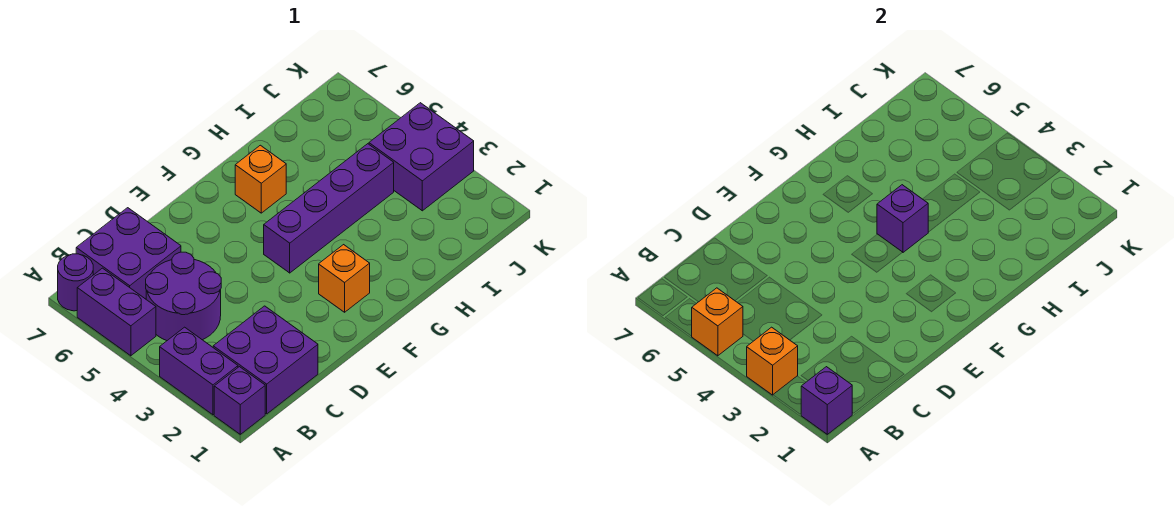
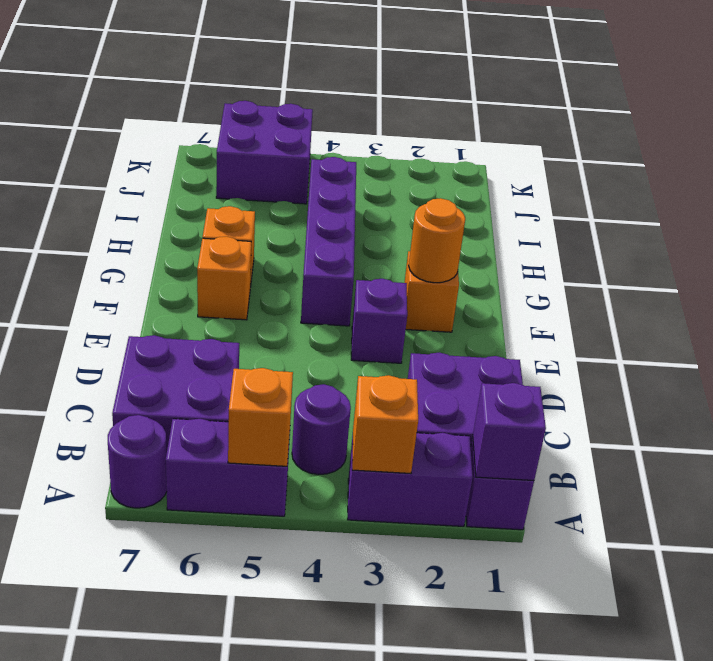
purple round brick B4:C5 level 1 -> purple round brick B4 level 1
none -> orange round brick F2 level 2
none -> orange brick F6 level 1
purple brick G4 level 2 -> purple brick E3 level 1
purple brick J3:K4 level 1 -> purple brick J5:K6 level 1

